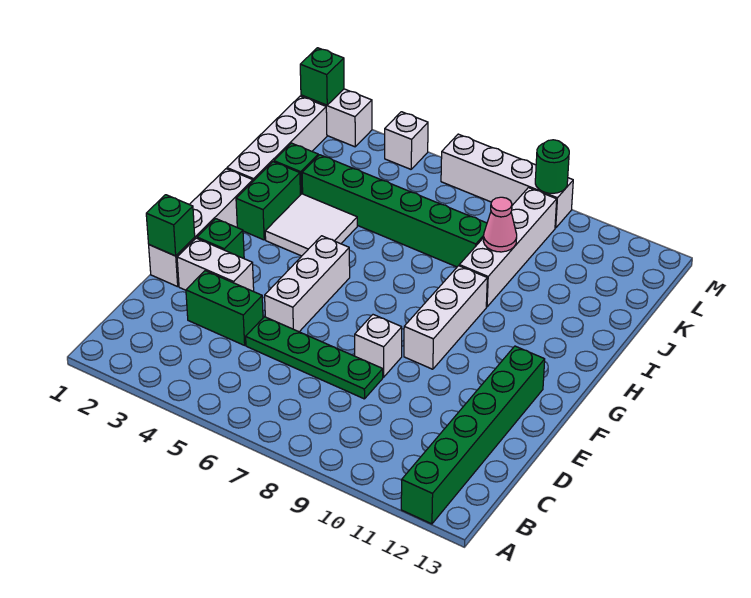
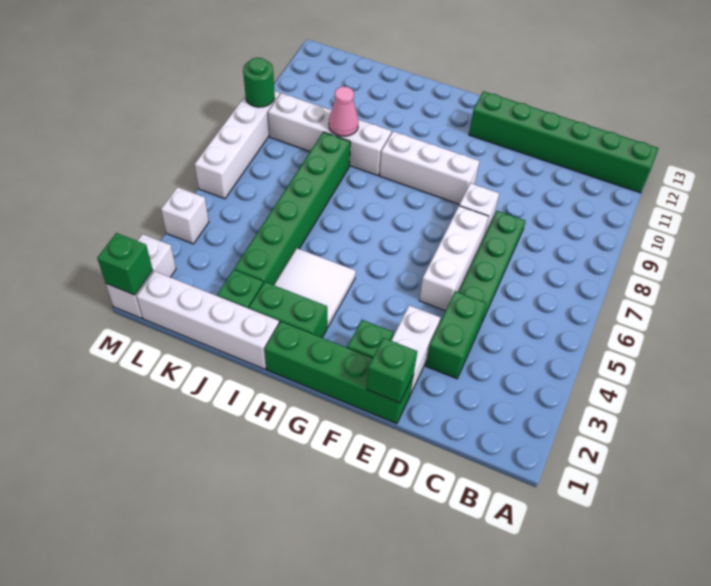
white brick E1:H1 level 1 -> green brick E1:H1 level 1
white brick E5:G5 level 1 -> white brick E5:E7 level 1

